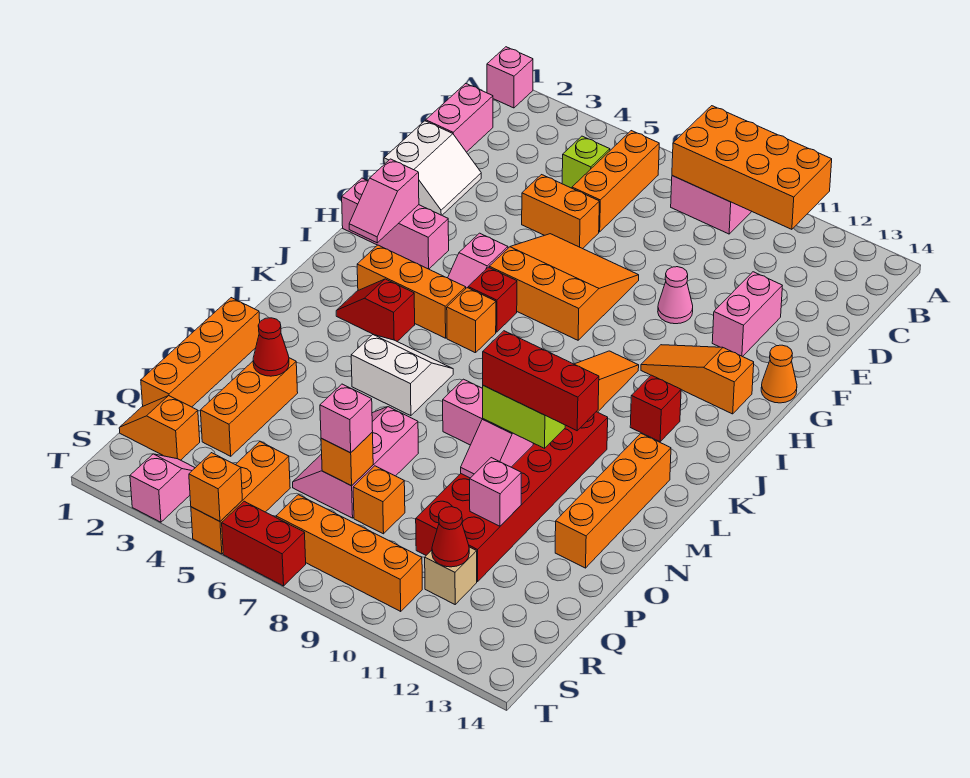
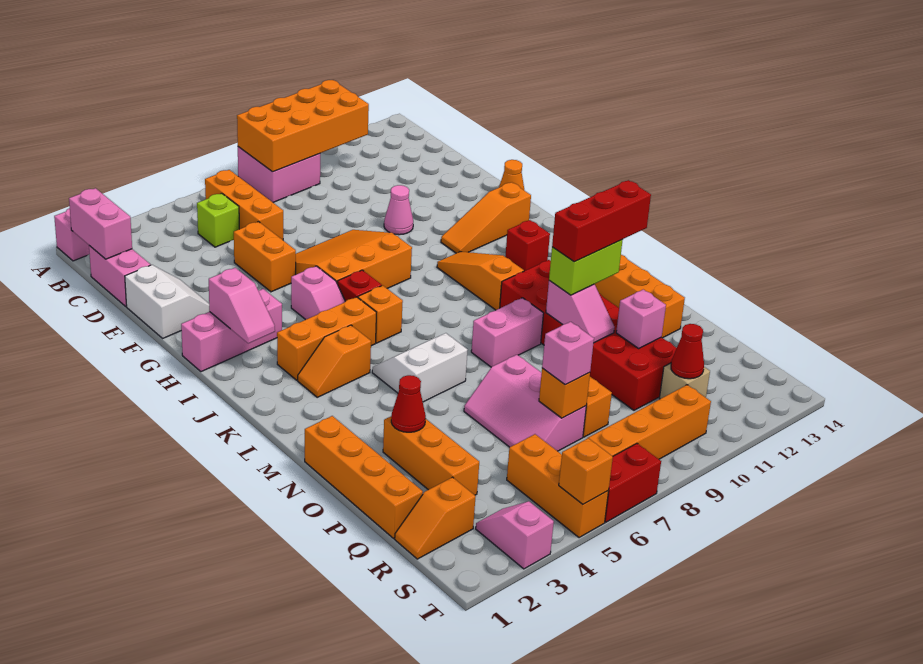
orange brick E5:E6 level 1 -> orange brick E5:F5 level 1
pink brick E12:F12 level 1 -> pink brick B1:C1 level 2
red slope K3:K4 level 1 top 4 -> orange slope K3:K4 level 1 top 4

